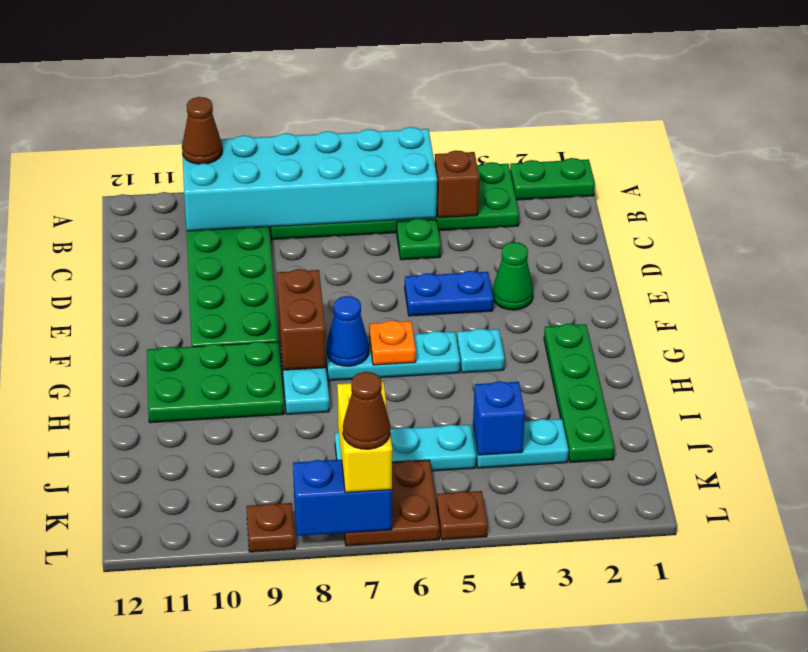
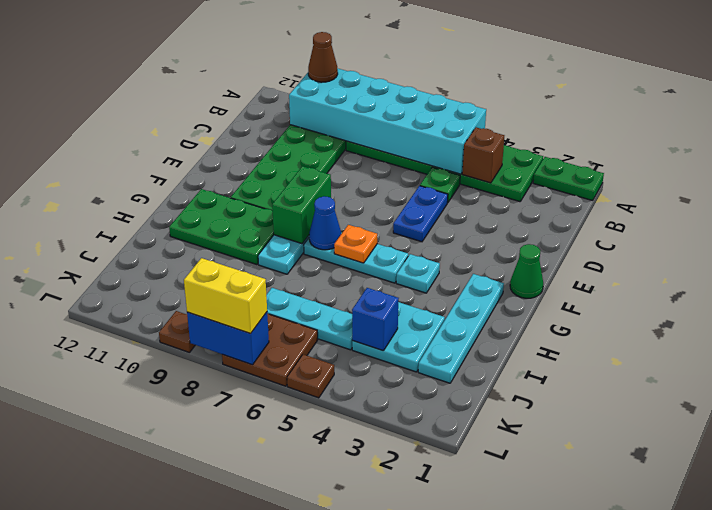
green cone E3 level 1 -> green cone F1 level 1
blue plate E4:E5 level 1 -> blue plate D5:E5 level 1
brown brick F8:G8 level 2 -> green brick F8:G8 level 2
green plate G2:J2 level 1 -> cyan plate G2:J2 level 1
cyan plate J3:J4 level 1 -> cyan plate I3:J4 level 1
yellow brick K7:L7 level 3 -> yellow brick L7:L8 level 3
brown cone L7 level 4 -> none

